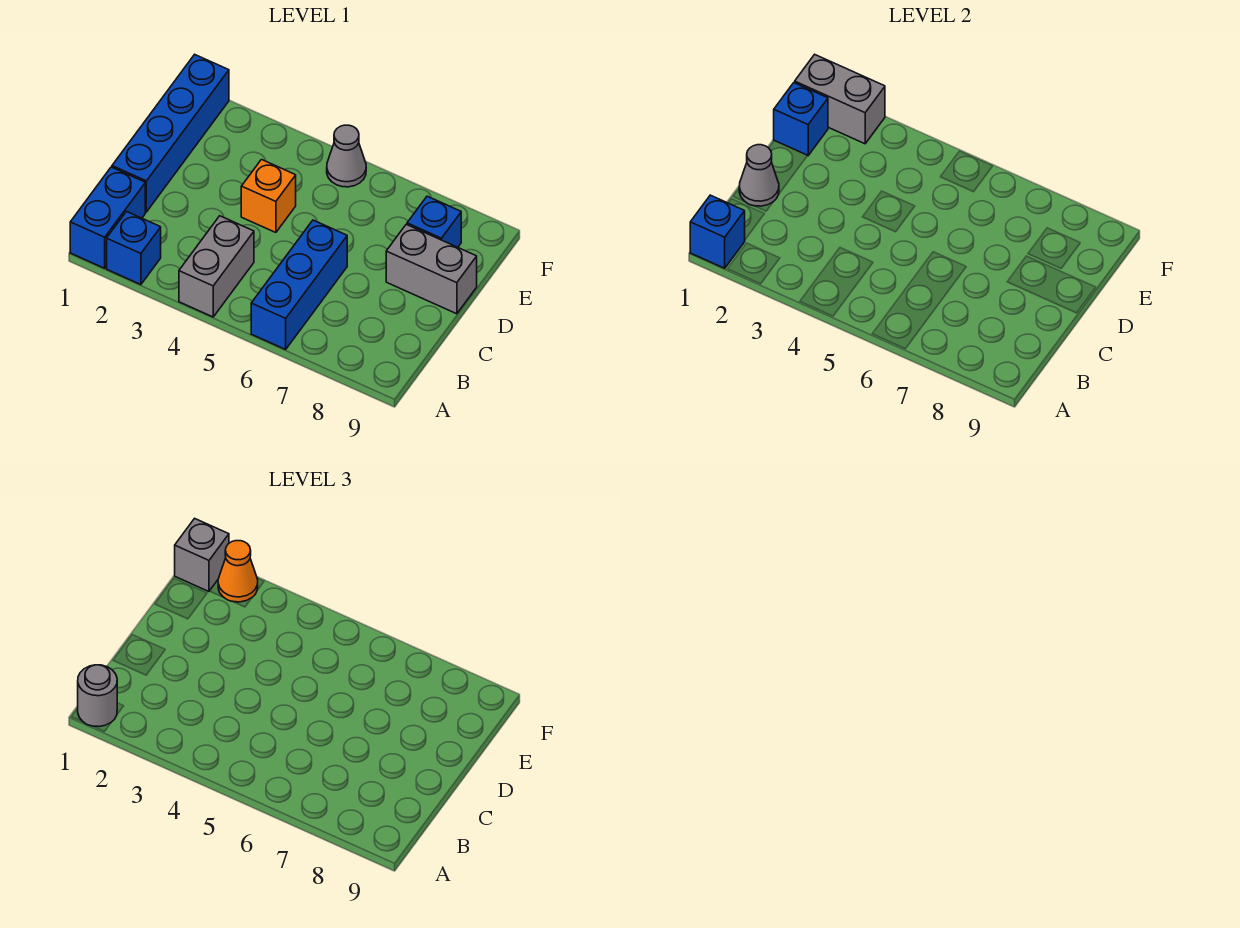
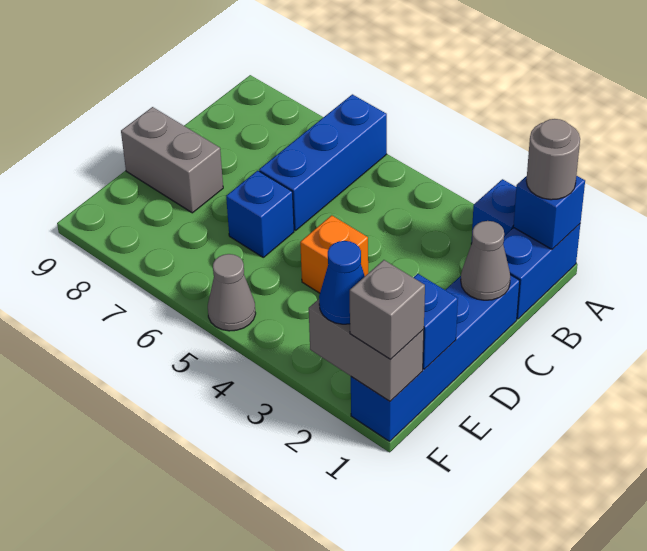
grey brick A4:B4 level 1 -> none
blue brick E8 level 1 -> blue brick D6 level 1
orange cone F2 level 3 -> blue cone F2 level 3

